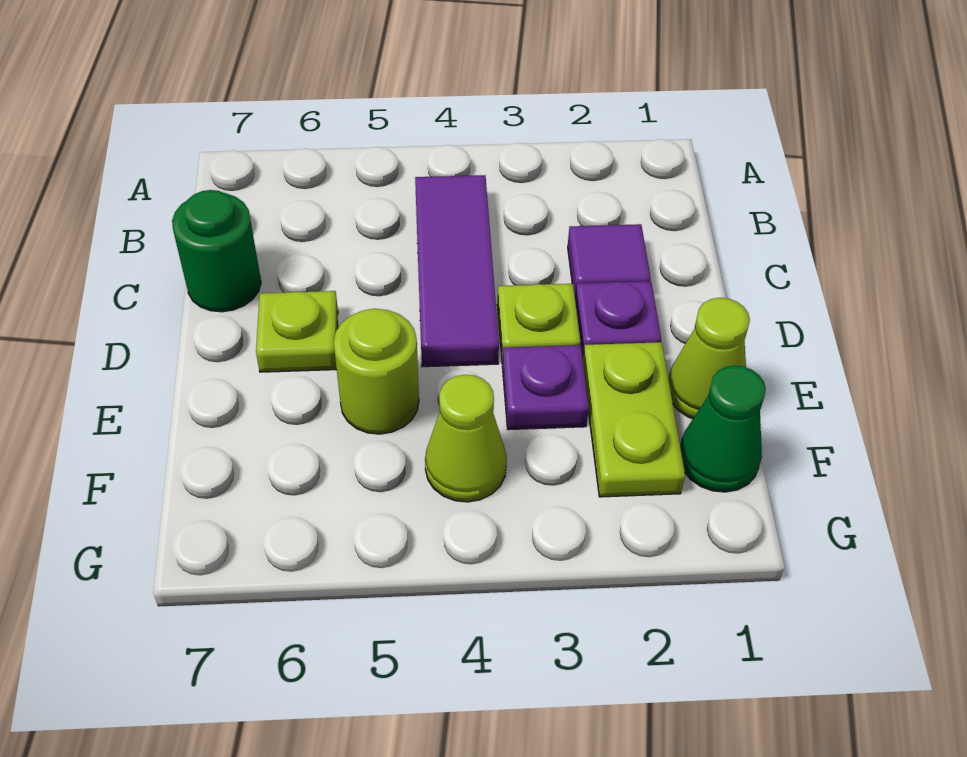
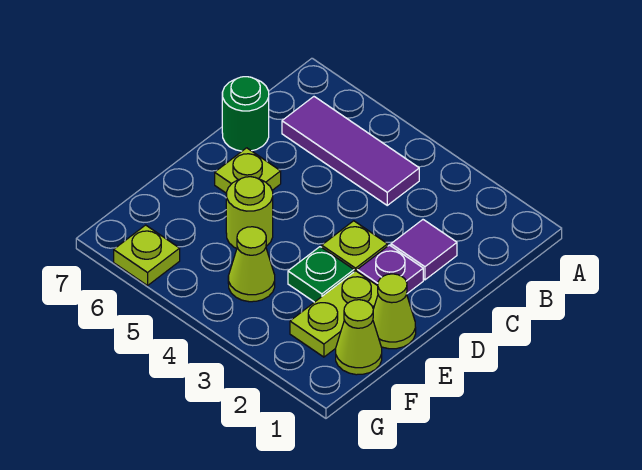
purple tile B4:D4 level 1 -> purple tile B4:B6 level 1
purple plate E3 level 1 -> green plate E3 level 1
green cone F1 level 1 -> lime cone F1 level 1
none -> lime plate G6 level 1

